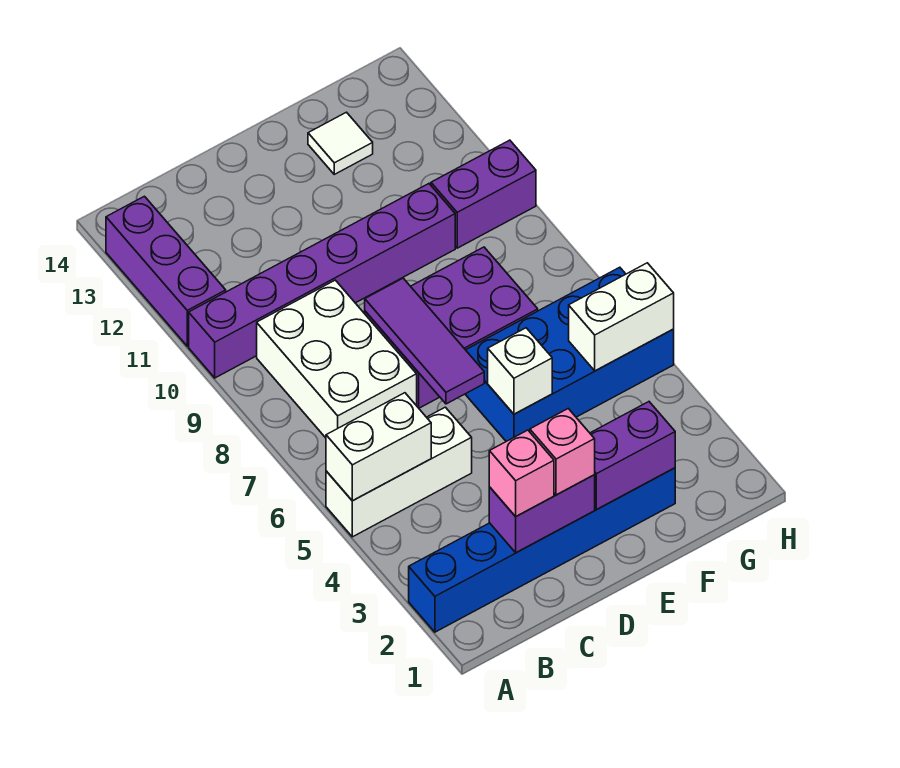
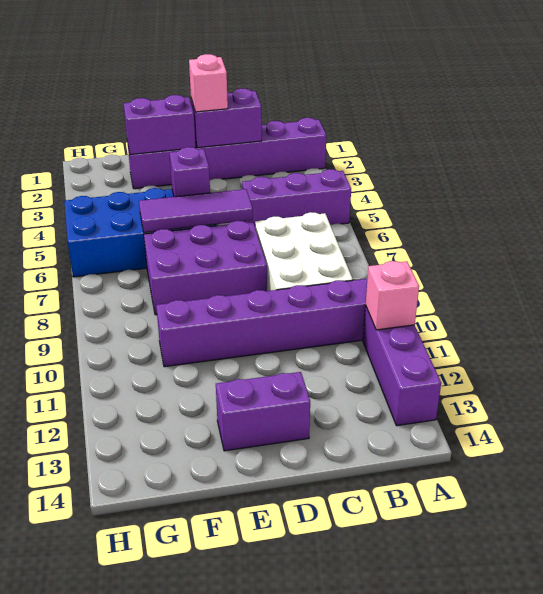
blue brick A2:F2 level 1 -> purple brick A2:F2 level 1
white brick A5:C5 level 1 -> purple brick A5:C5 level 1
white brick A5:B5 level 2 -> none
pink brick C2 level 3 -> pink brick A11 level 2
purple tile D6:D8 level 2 -> purple tile D6:F6 level 2
white brick E5 level 2 -> purple brick E5 level 2
white tile F13 level 1 -> none
white brick G5:H5 level 2 -> none
purple brick G10:H10 level 1 -> purple brick D13:E13 level 1

